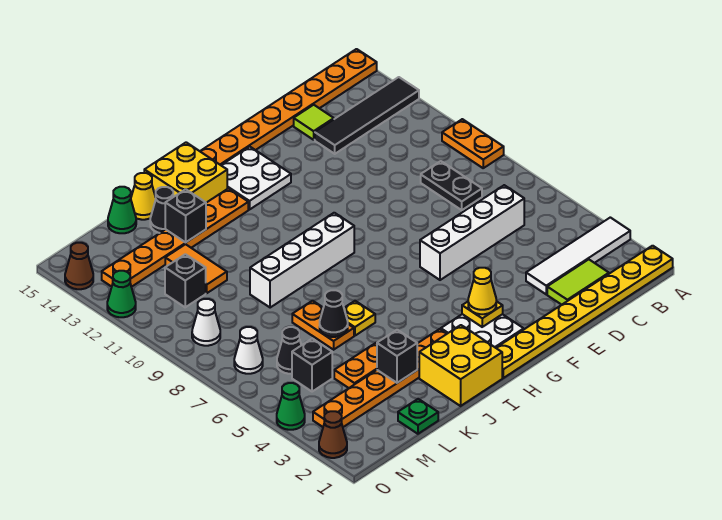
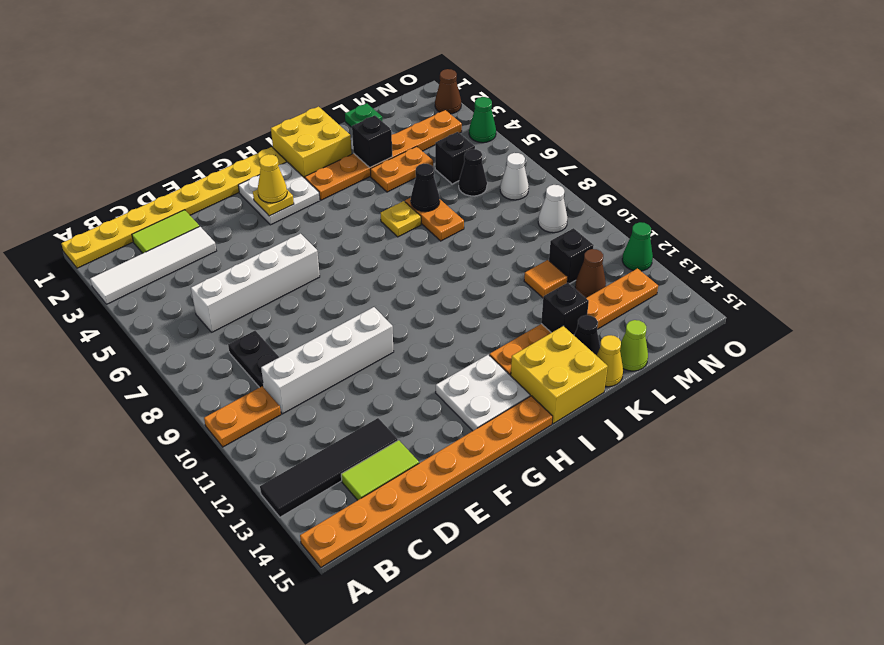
orange plate A9:A10 level 1 -> orange plate A10:B10 level 1
lime tile D14 level 1 -> lime tile C14:D14 level 1
white brick H9:K9 level 1 -> white brick C10:F10 level 1
orange tile L11:L12 level 1 -> orange tile L11 level 1
green cone L15 level 1 -> lime cone L15 level 1
brown cone O14 level 1 -> brown cone M12 level 1

